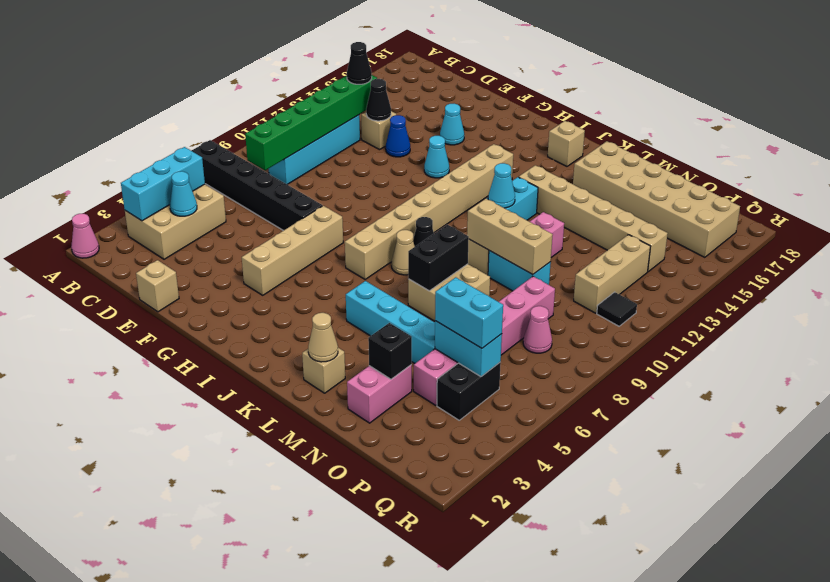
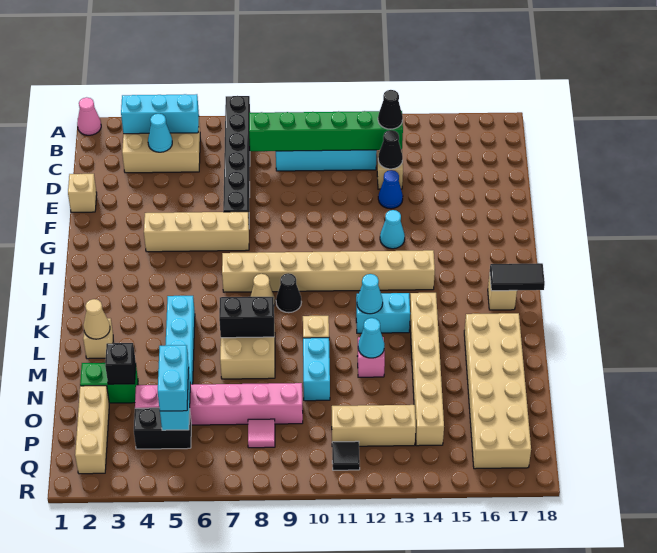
cyan cone F15 level 1 -> cyan cone M12 level 2
none -> black tile J17:J18 level 2
tan brick L10:N10 level 2 -> tan brick O2:Q2 level 1
pink brick N2:N3 level 1 -> green brick N2:N3 level 1
pink cone P8 level 1 -> pink tile P8 level 1

